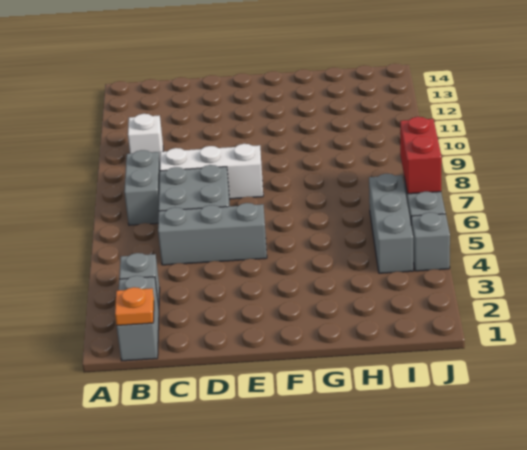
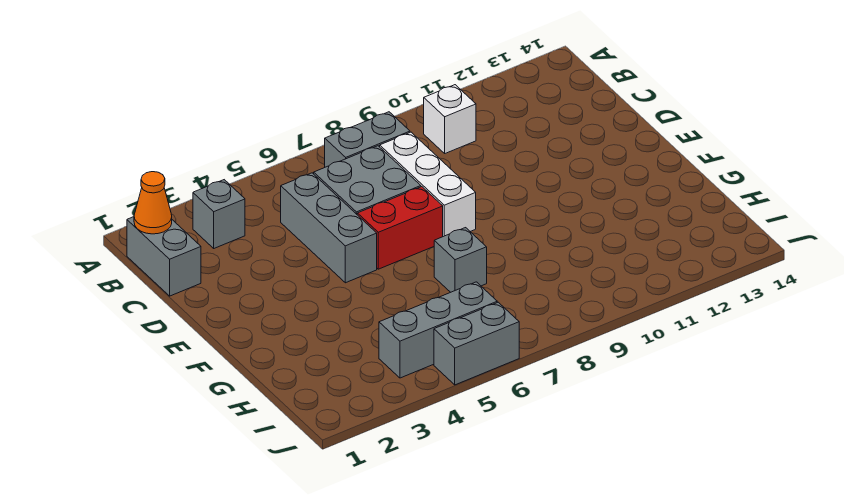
grey brick B1:B2 level 1 -> grey brick B1:C1 level 1
orange plate B1 level 2 -> orange cone B1 level 2
grey brick J4 level 1 -> grey brick G7 level 1
red brick J6:J7 level 2 -> red brick E6:E7 level 1

